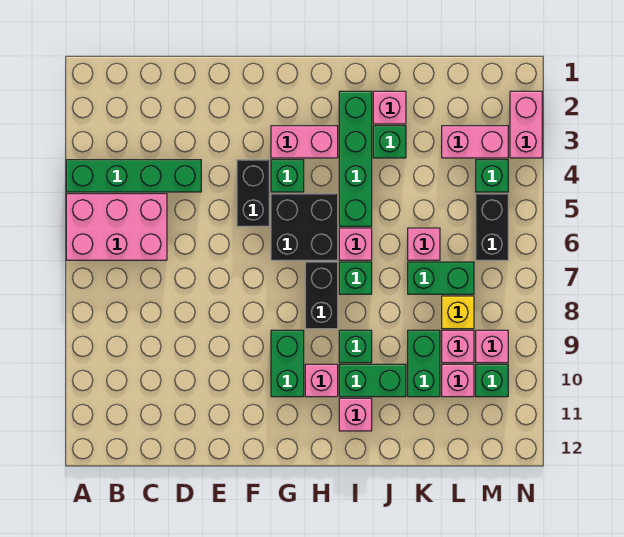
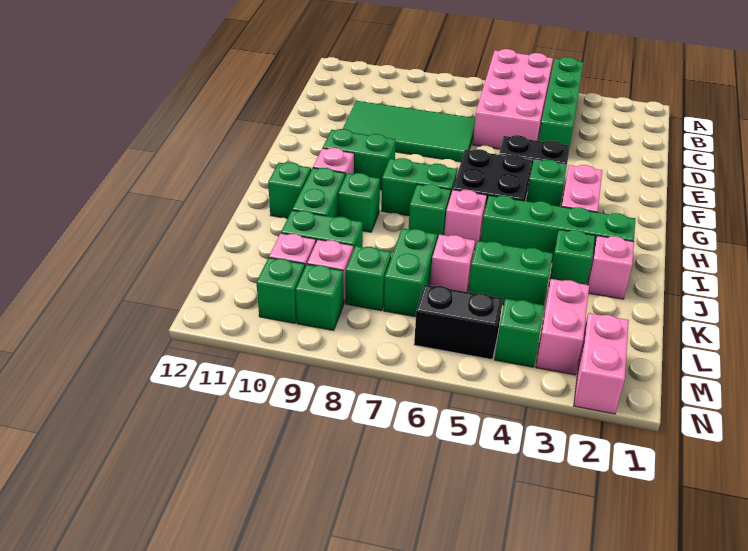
pink brick A5:C6 level 1 -> pink brick A5:D6 level 1
none -> green tile D7:E10 level 1
black brick H7:H8 level 1 -> green brick H7:H8 level 1
pink brick I11 level 1 -> green brick I11 level 1
none -> green brick K4:K5 level 1
yellow brick L8 level 1 -> green brick L8 level 1
pink brick M9 level 1 -> green brick M9 level 1
pink brick N2:N3 level 1 -> pink brick M2:N2 level 1

